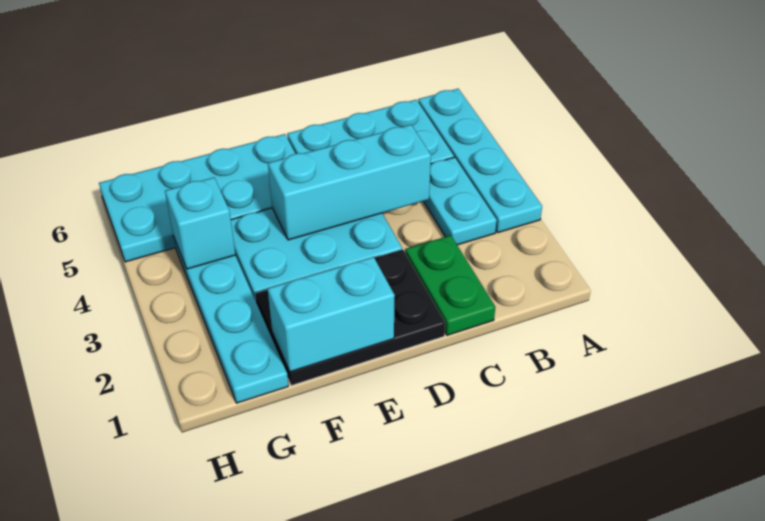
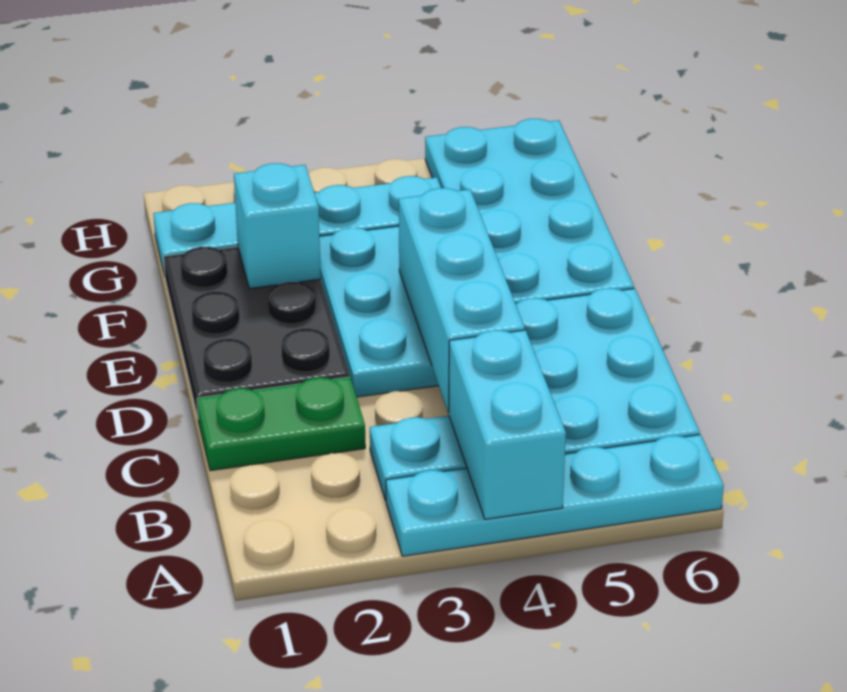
cyan brick E1:F1 level 2 -> cyan brick A4:B4 level 2
cyan brick G4 level 2 -> cyan brick F2 level 2

